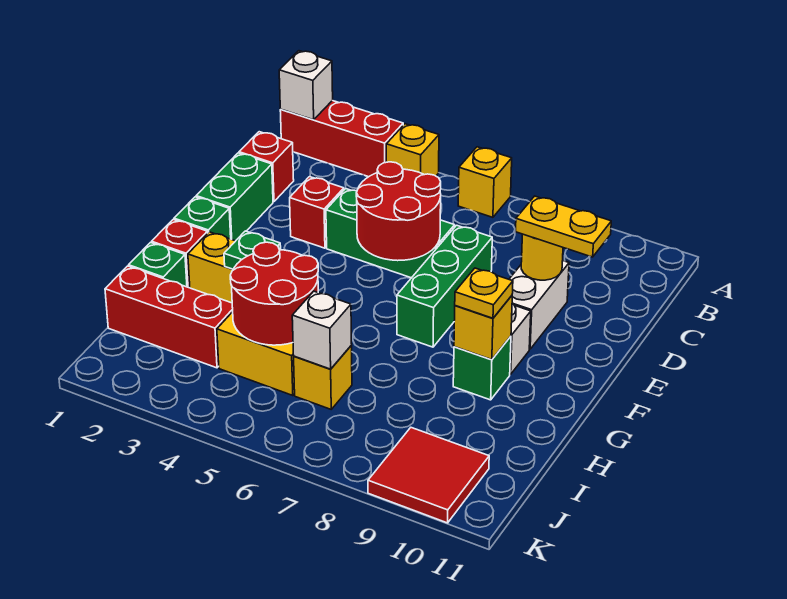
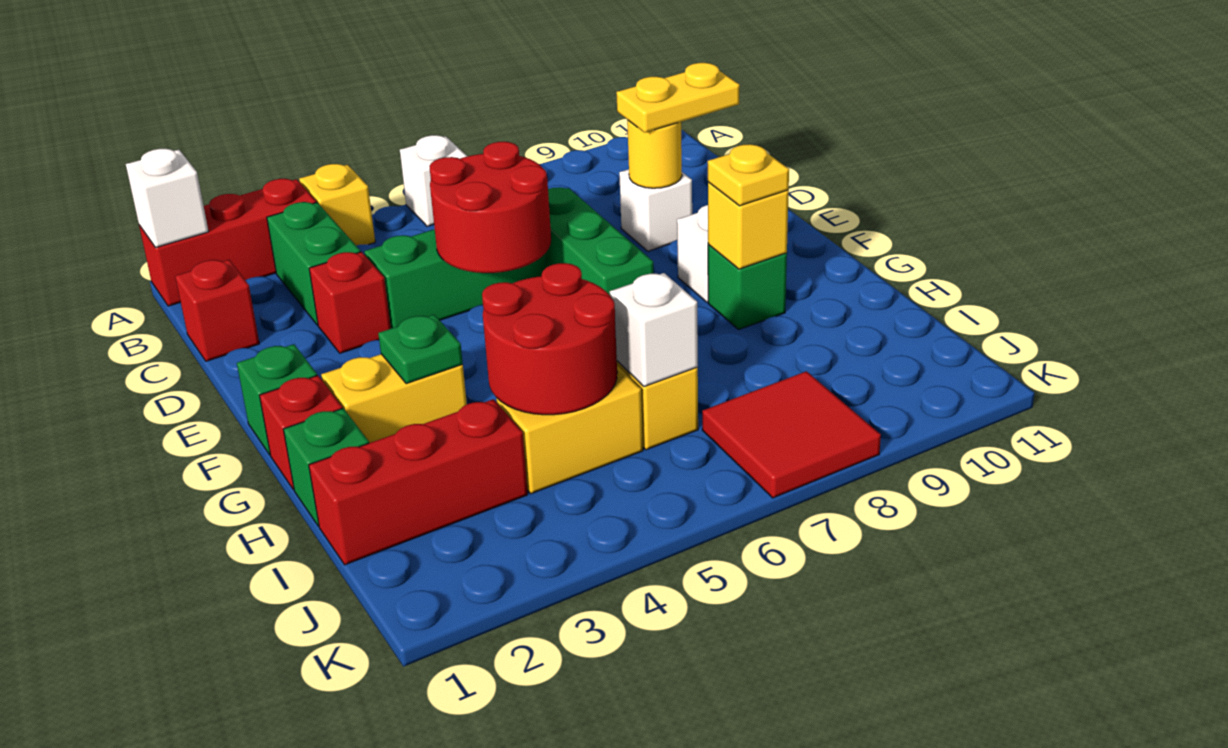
yellow brick A6 level 1 -> white brick A6 level 1
green brick D1:E1 level 1 -> green brick B3:C3 level 1
white brick D9:E9 level 1 -> white brick D9 level 1
red tile J9:K10 level 1 -> red tile J7:K8 level 1

